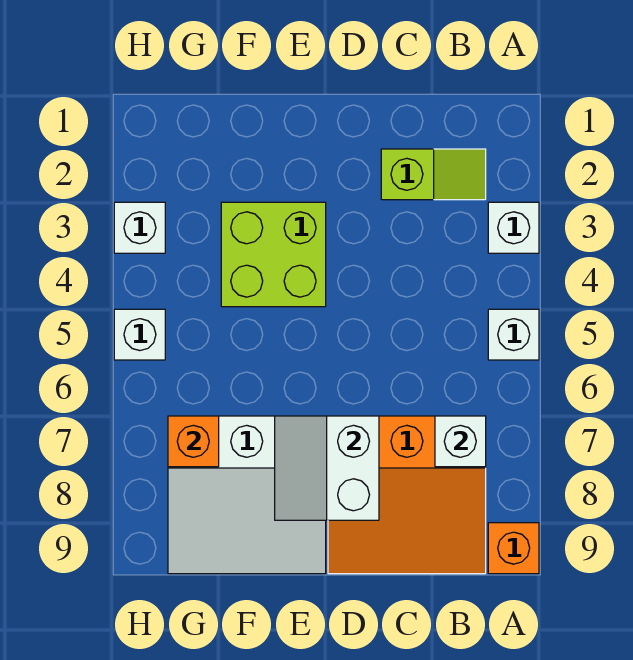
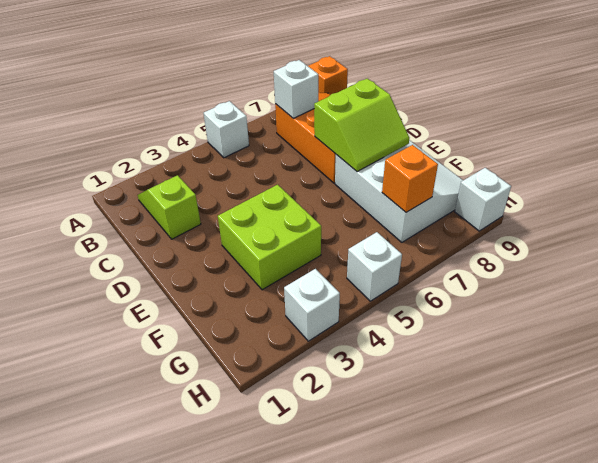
white brick A3 level 1 -> white brick H9 level 1
white slope D7:E8 level 2 top D -> lime slope D7:E8 level 2 top D

